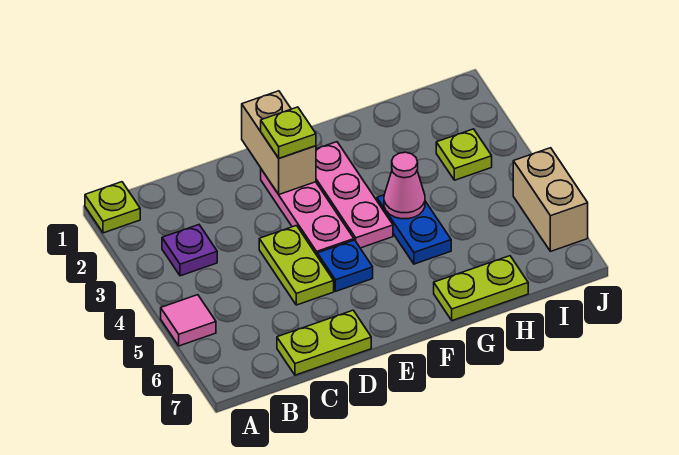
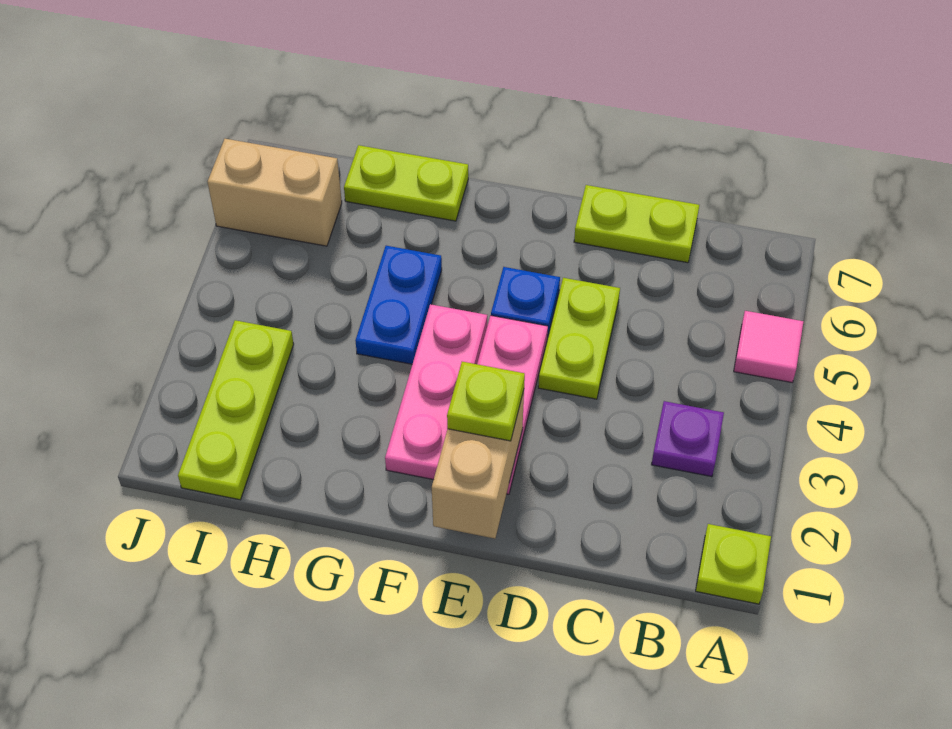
pink cone G4 level 2 -> none
lime plate I3 level 1 -> lime plate I1:I3 level 1
tan brick J5:J6 level 1 -> tan brick I6:J6 level 1

